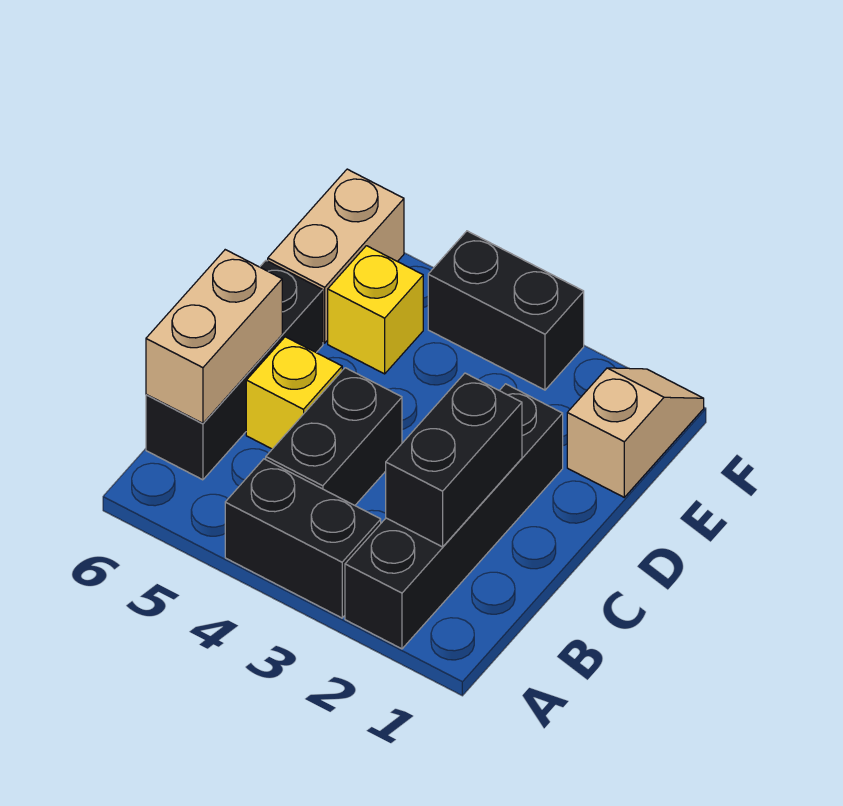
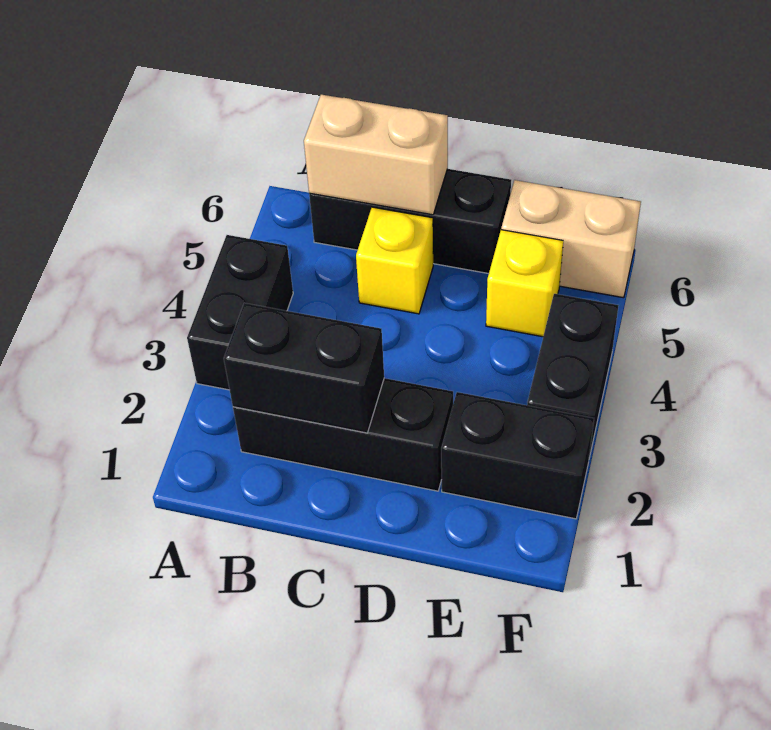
black brick A2:D2 level 1 -> black brick B2:D2 level 1
black brick B4:C4 level 1 -> black brick E2:F2 level 1
tan slope E1:F1 level 1 top E -> none

